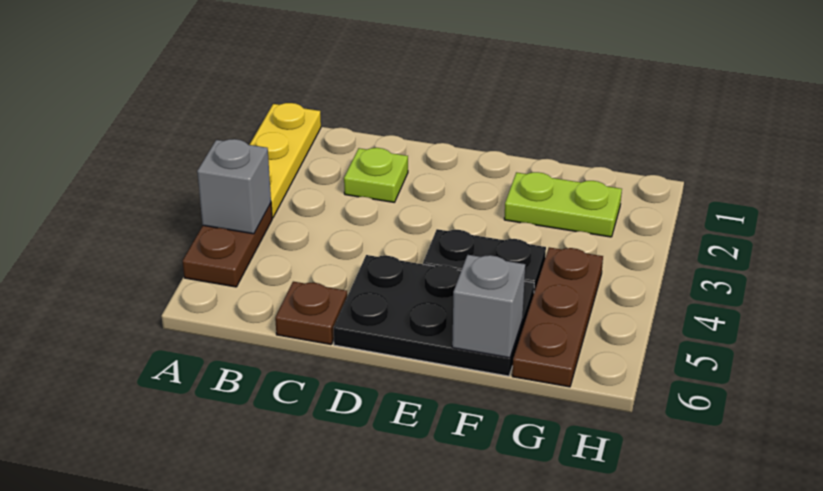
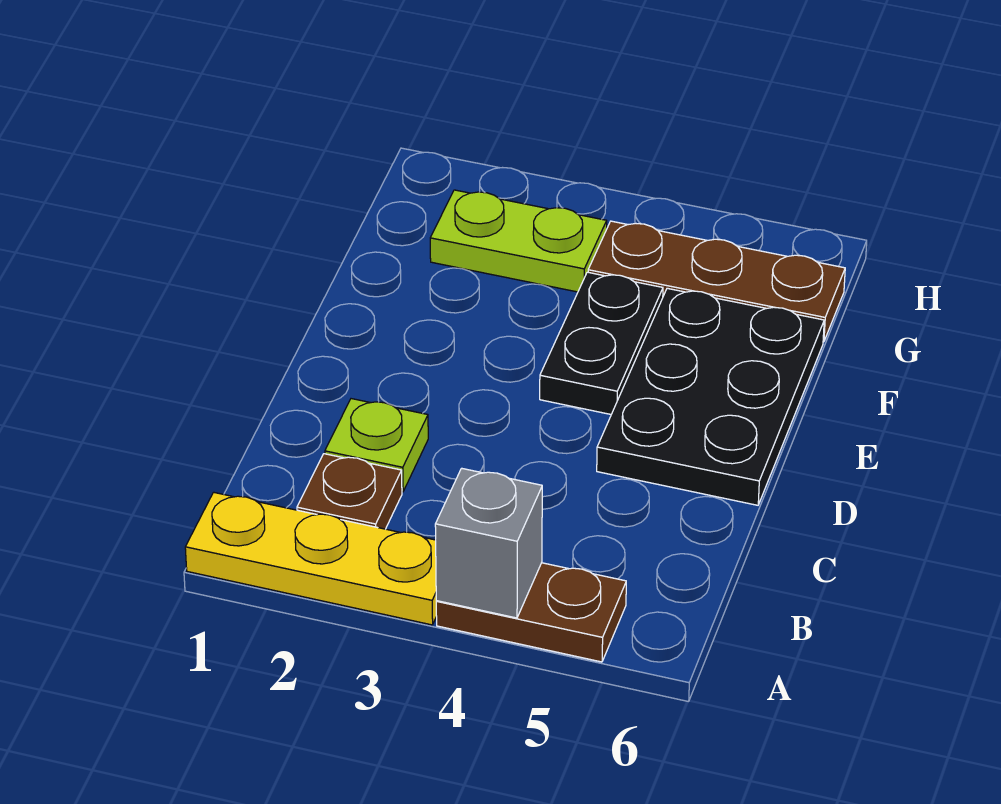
brown plate C6 level 1 -> brown plate B2 level 1
lime plate F2:G2 level 1 -> lime plate G2:G3 level 1
grey brick F6 level 2 -> none

